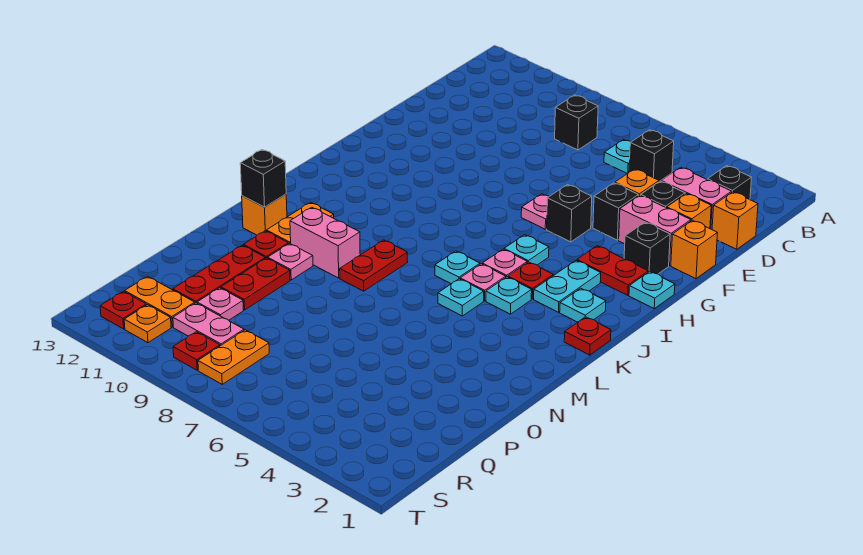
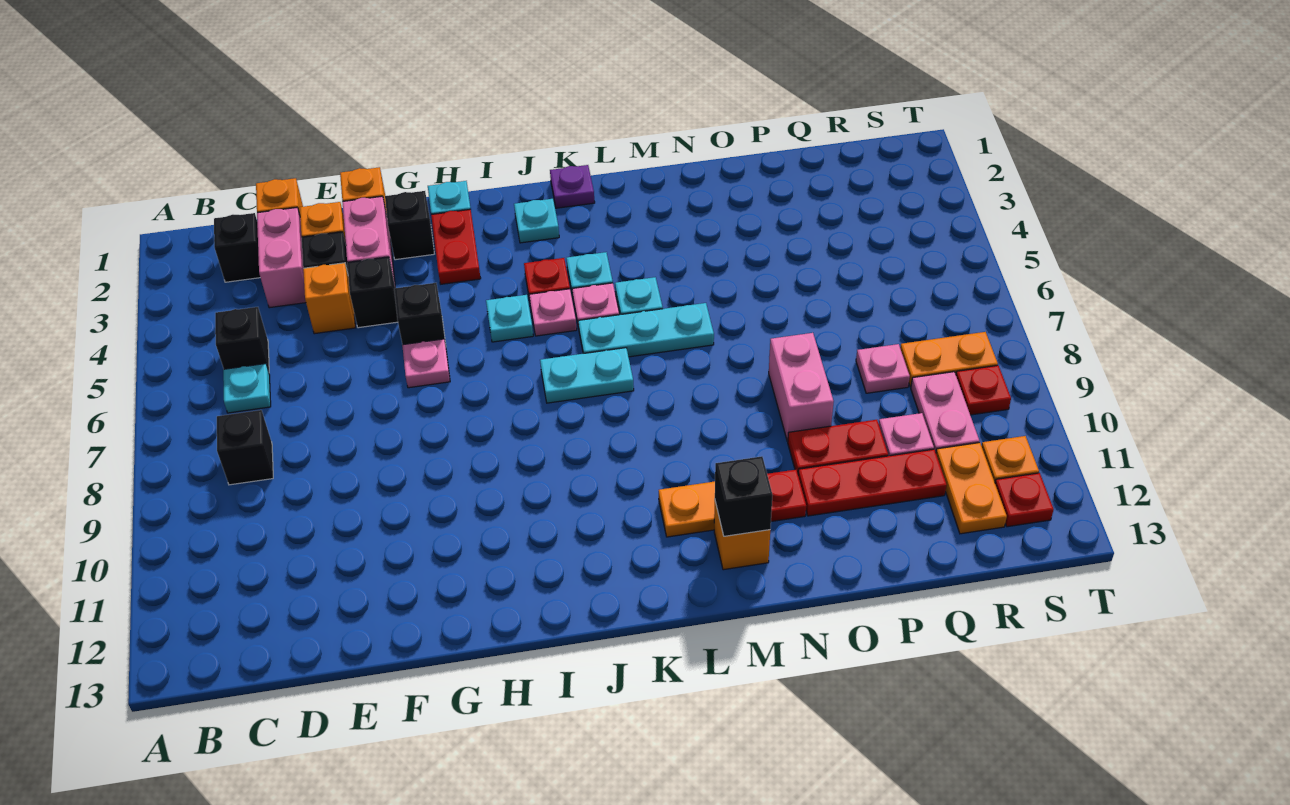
cyan plate I3:J3 level 1 -> cyan plate J7:K7 level 1
red plate K1 level 1 -> purple plate K1 level 1
cyan plate K6 level 1 -> cyan plate K6:M6 level 1
red plate L8:M8 level 1 -> none
pink brick M9:M10 level 1 -> pink brick O8:O9 level 1
pink plate N10 level 1 -> pink plate Q8 level 1

